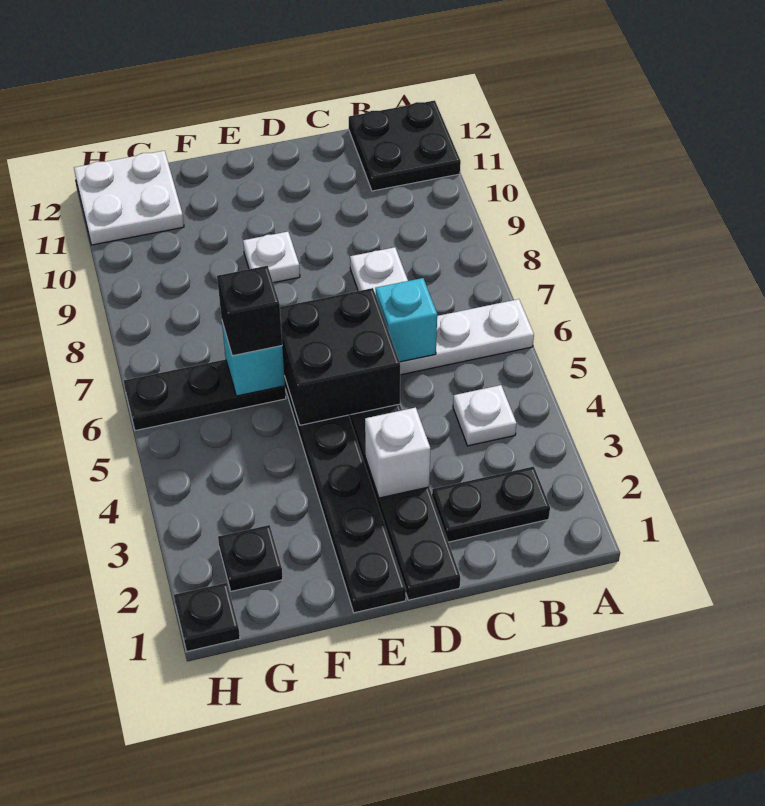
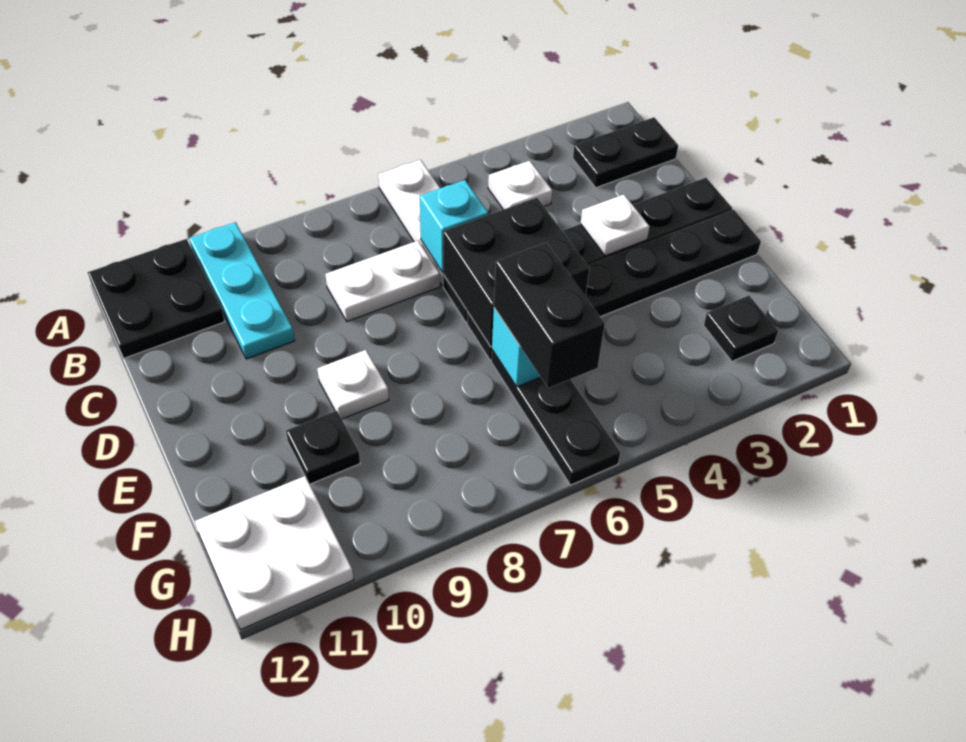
none -> cyan plate A10:C10 level 1
black plate B2:C2 level 1 -> black plate B1:B2 level 1
white brick D3 level 2 -> white plate D3 level 2
black brick F6 level 3 -> black brick F6:G6 level 3
black plate H1 level 1 -> black plate F10 level 1

